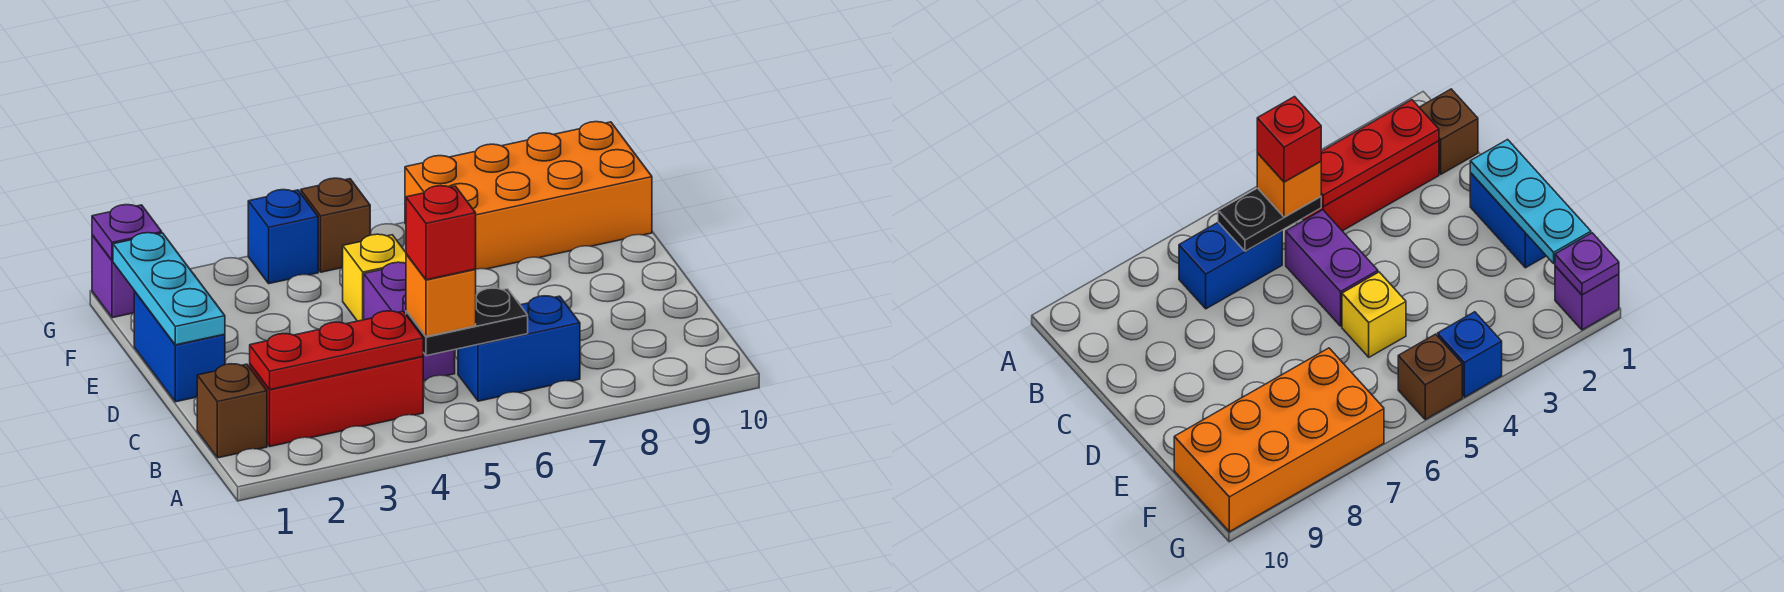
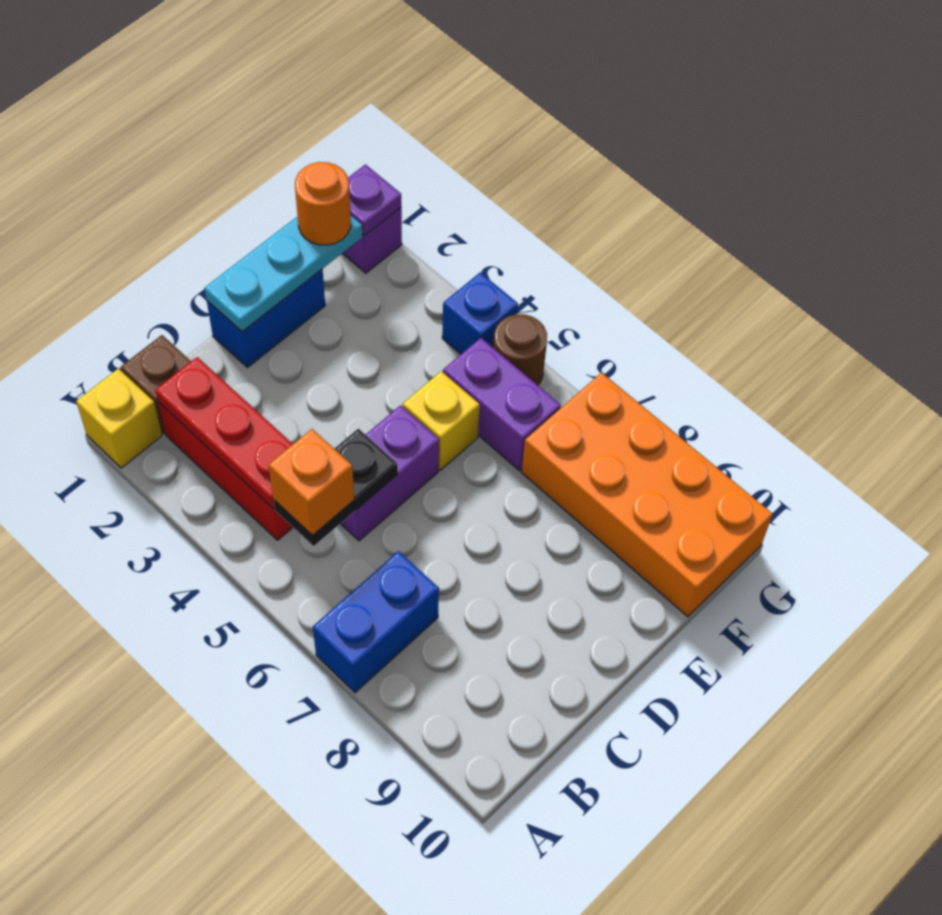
none -> yellow brick A1 level 1
black plate B5:B6 level 2 -> black plate B5:C5 level 2
red brick B5 level 4 -> none
blue brick B6:B7 level 1 -> blue brick A7:B7 level 1
none -> orange round brick F1 level 3
none -> purple brick F5:F6 level 1
brown brick G5 level 1 -> brown round brick G5 level 1

